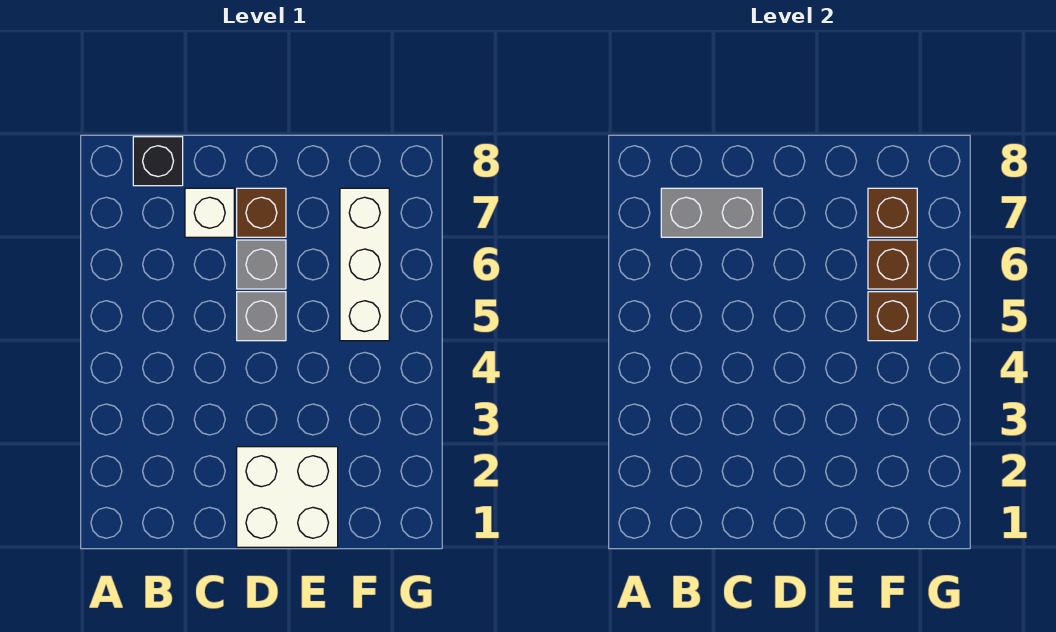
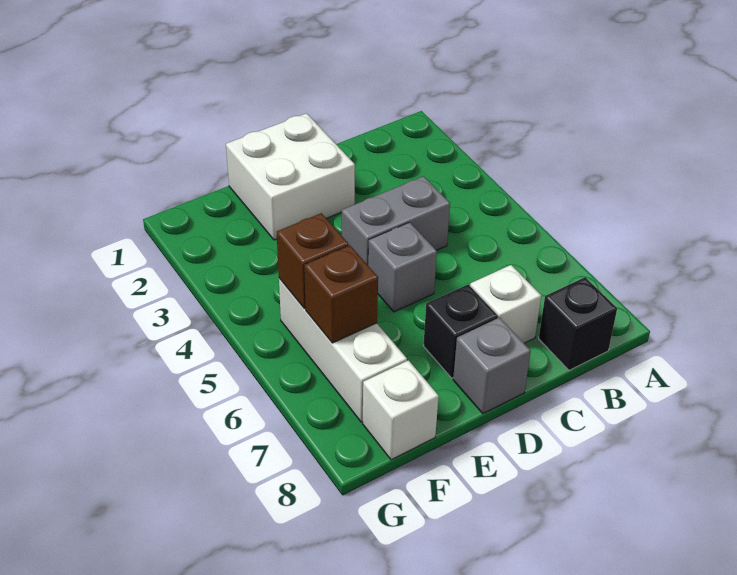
grey brick B7:C7 level 2 -> grey brick C4:D4 level 1
grey brick D6 level 1 -> grey brick D8 level 1
brown brick D7 level 1 -> black brick D7 level 1
brown brick F7 level 2 -> none
none -> white brick F8 level 1

